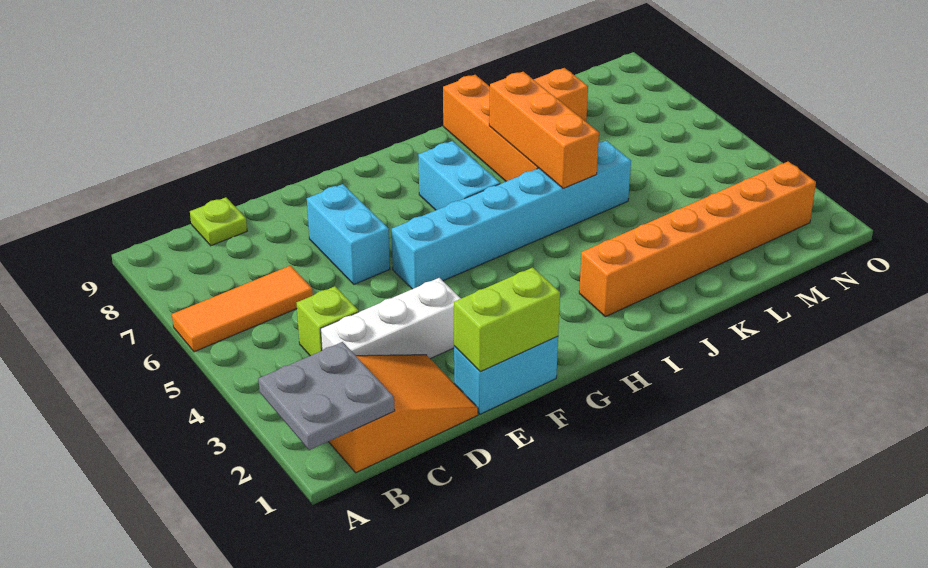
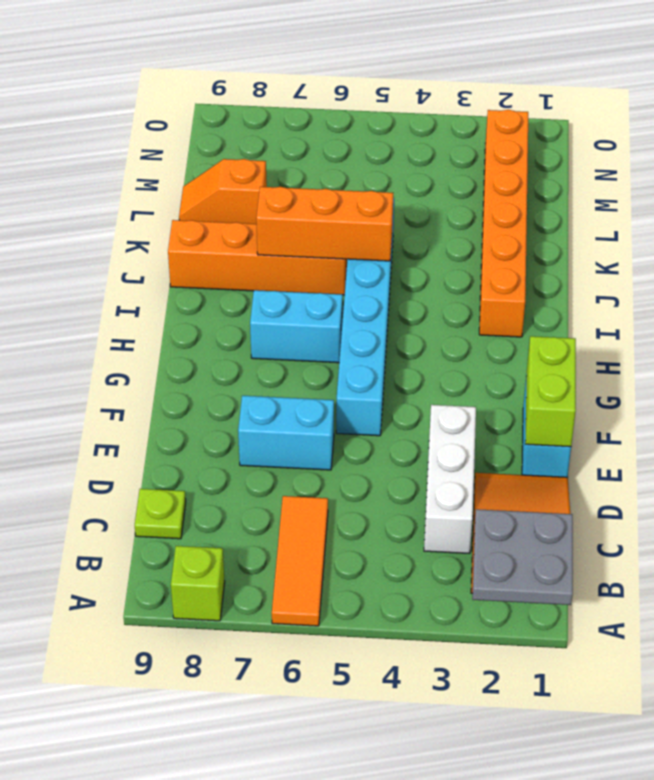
lime brick C4 level 1 -> lime brick A8 level 1

